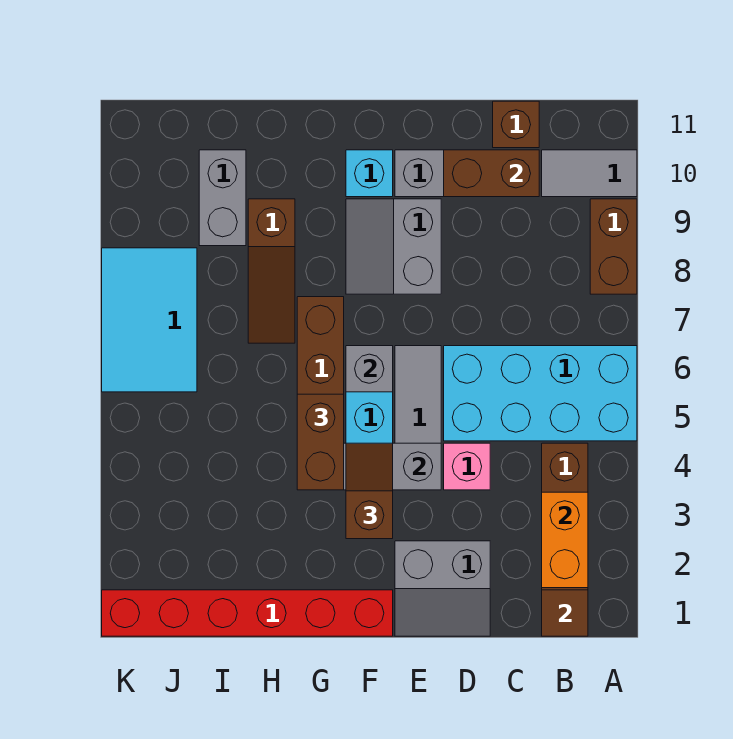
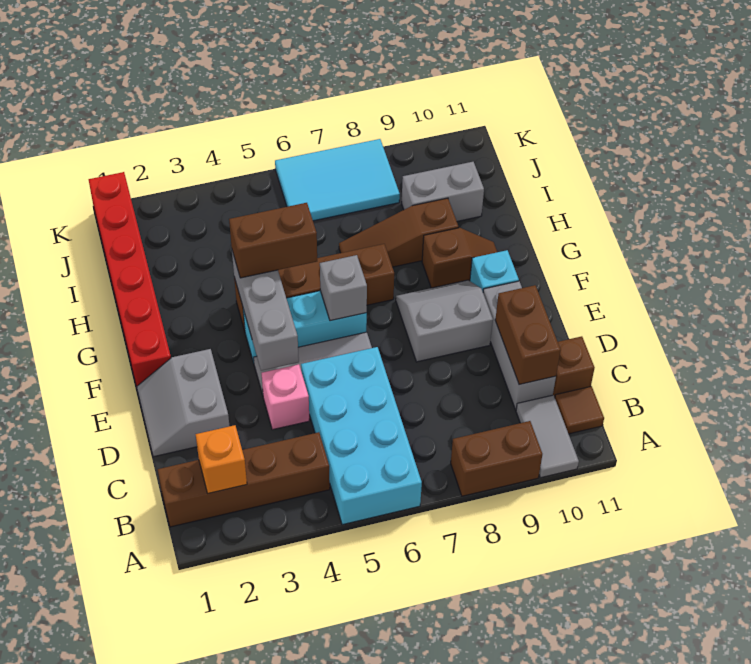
brown tile B1 level 2 -> brown tile B11 level 1
orange brick B2:B3 level 2 -> orange brick B2 level 2
brown slope F3:F4 level 3 top 3 -> brown slope G9:G10 level 1 top 9

